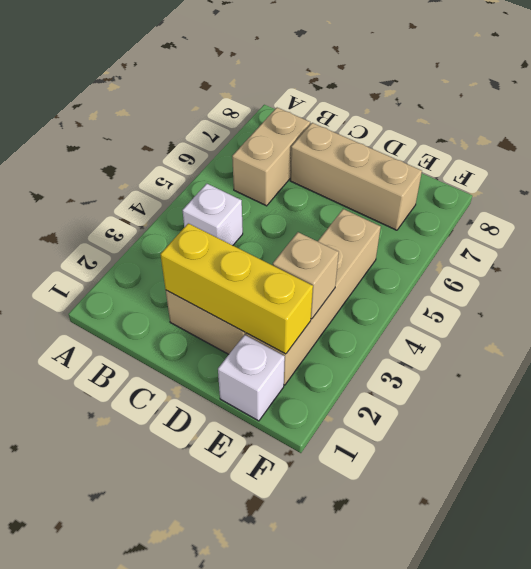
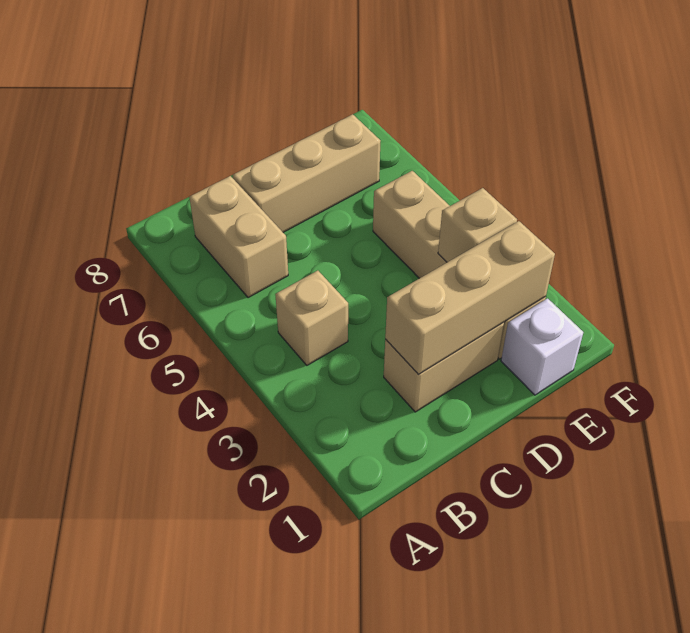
white brick B4 level 1 -> tan brick B4 level 1
yellow brick C2:E2 level 2 -> tan brick C2:E2 level 2

